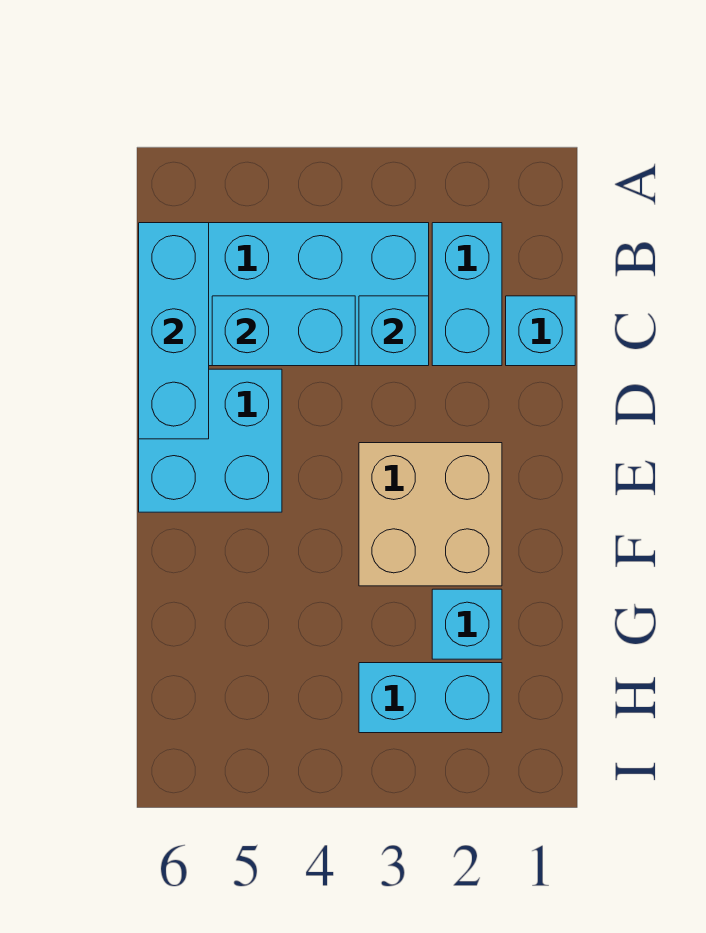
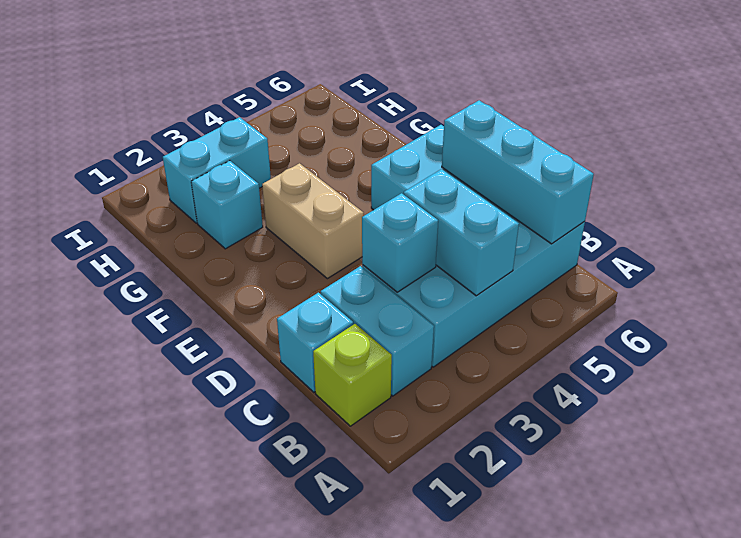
none -> lime brick B1 level 1
cyan brick C4:C5 level 2 -> cyan brick B4:C4 level 2
tan brick E2:F3 level 1 -> tan brick E3:F3 level 1

